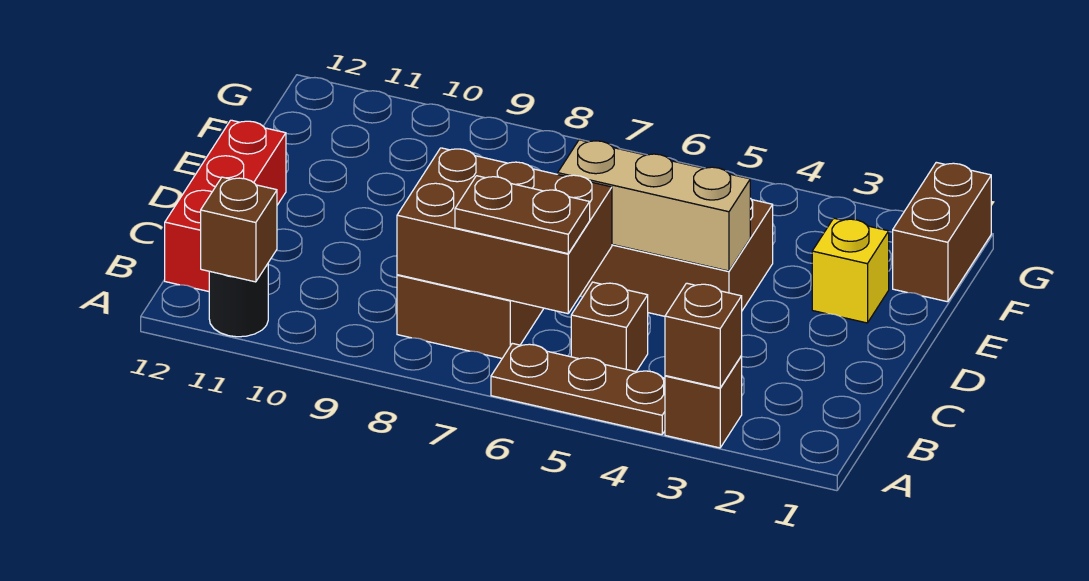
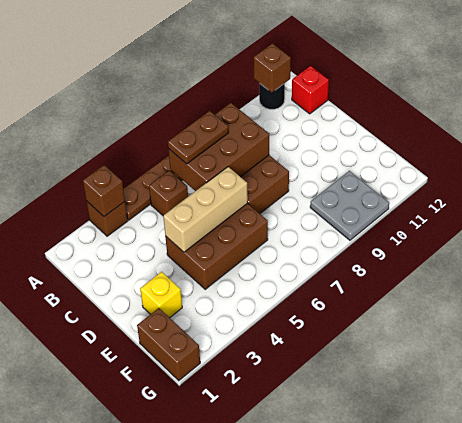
red brick B12:D12 level 1 -> red brick B12 level 1
none -> grey plate F9:G10 level 1

